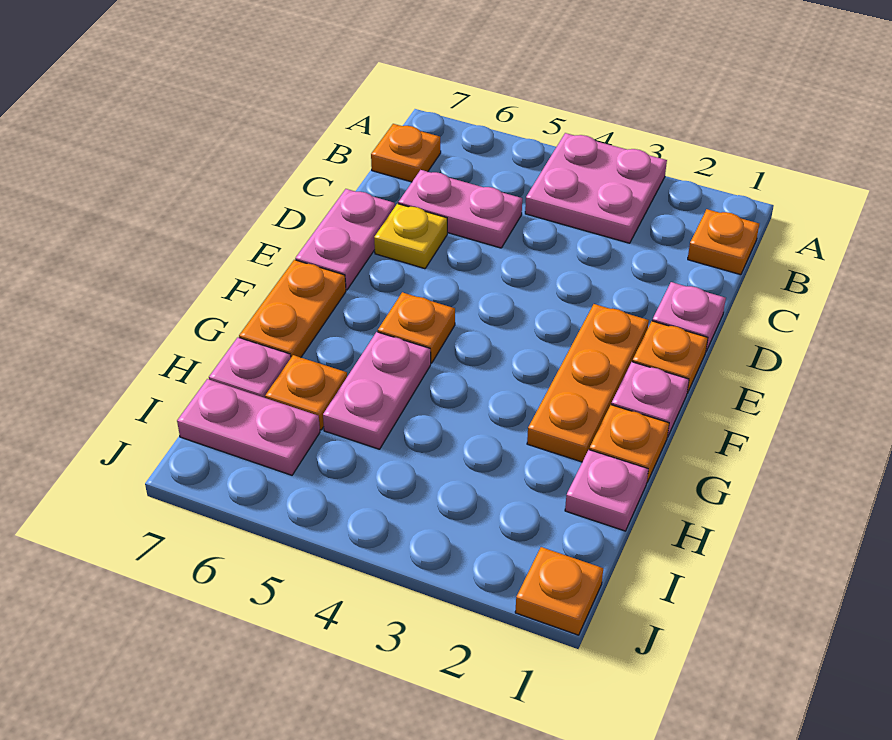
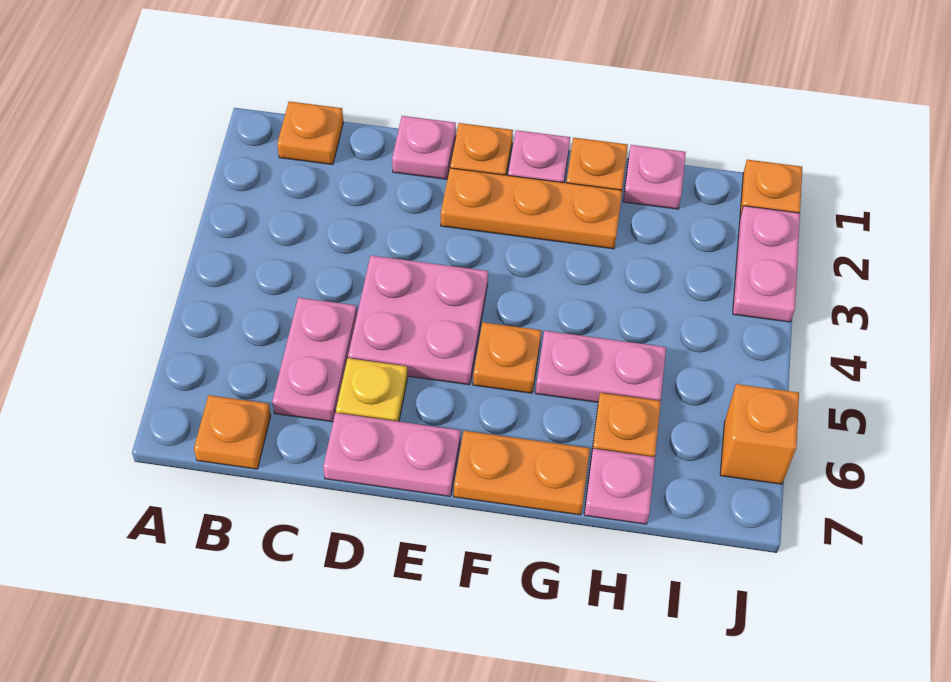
pink plate A3:B4 level 1 -> pink plate D4:E5 level 1
pink plate I6:I7 level 1 -> pink plate J2:J3 level 1
none -> orange brick J6 level 1

